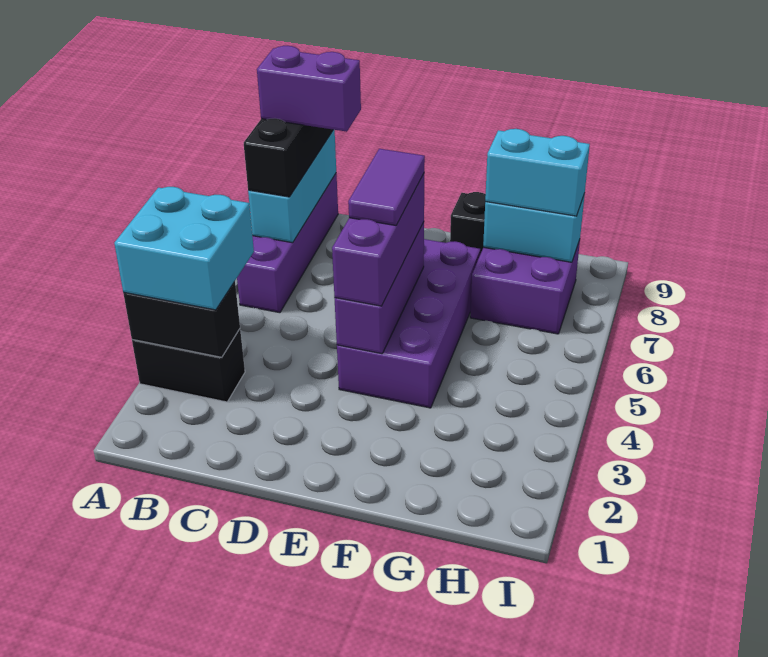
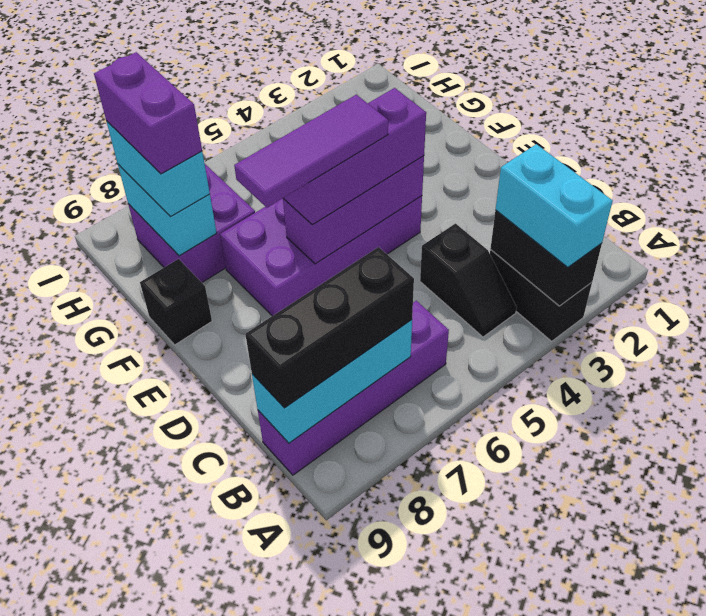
cyan brick A3:B4 level 3 -> cyan brick A3:B3 level 3
none -> black slope B4:C4 level 1 top C
purple brick B8:C8 level 4 -> purple brick G8:H8 level 4
purple tile E5:E6 level 4 -> purple tile E5:E7 level 4

